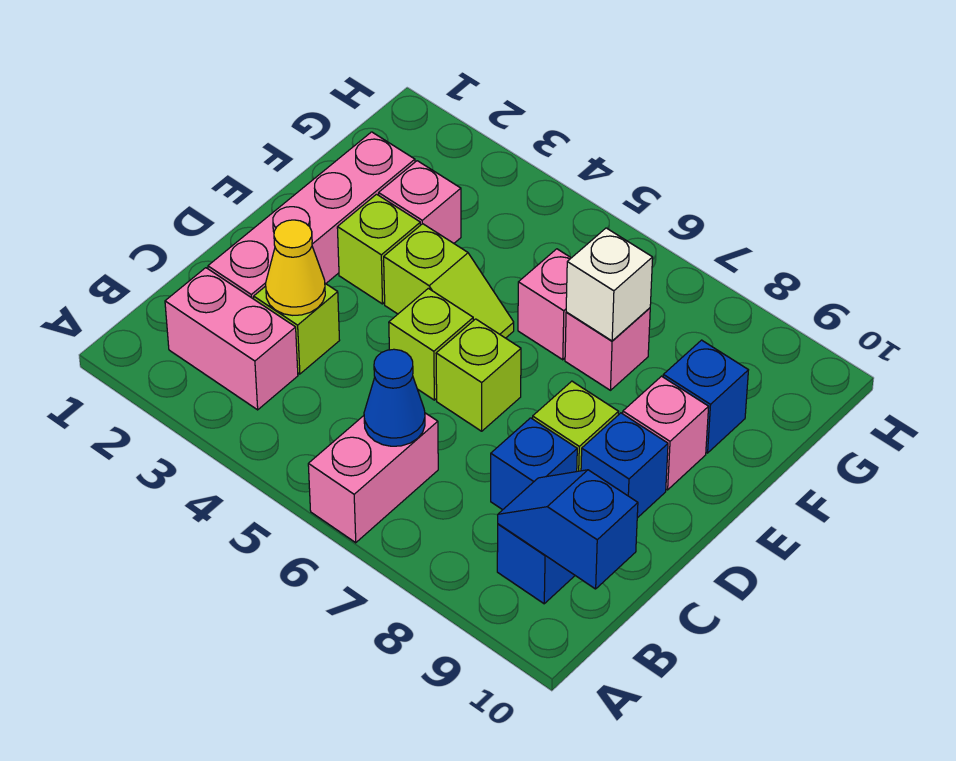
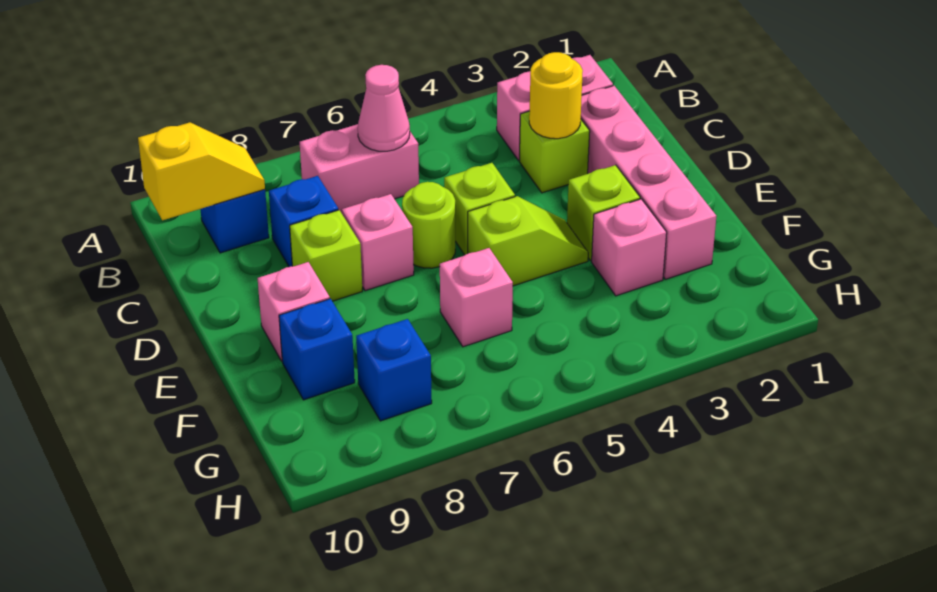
pink brick A6:B6 level 1 -> pink brick B6:B7 level 1
blue cone B6 level 2 -> pink cone B6 level 2
blue slope B9:B10 level 2 top 10 -> yellow slope B9:B10 level 2 top 10
yellow cone C3 level 2 -> yellow round brick C3 level 2
lime brick D6 level 1 -> lime round brick D6 level 1
blue brick D9 level 1 -> blue brick G8 level 1
lime slope E4:E5 level 1 top 4 -> lime slope E4:E5 level 1 top 5
pink brick F7 level 1 -> pink brick D7 level 1
white brick F7 level 2 -> none

